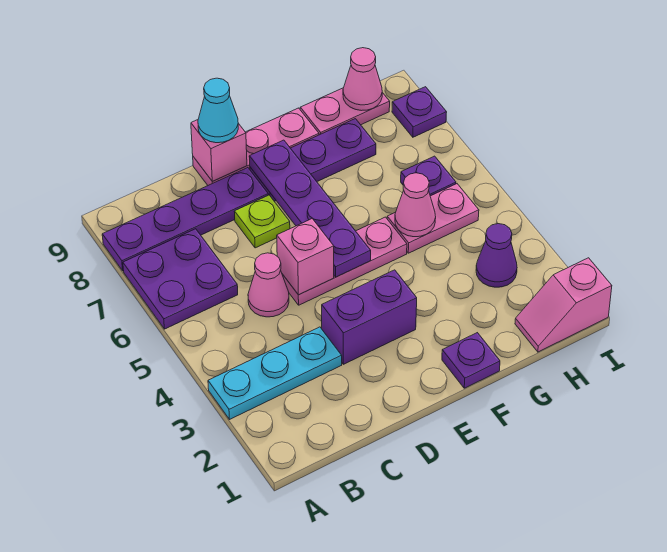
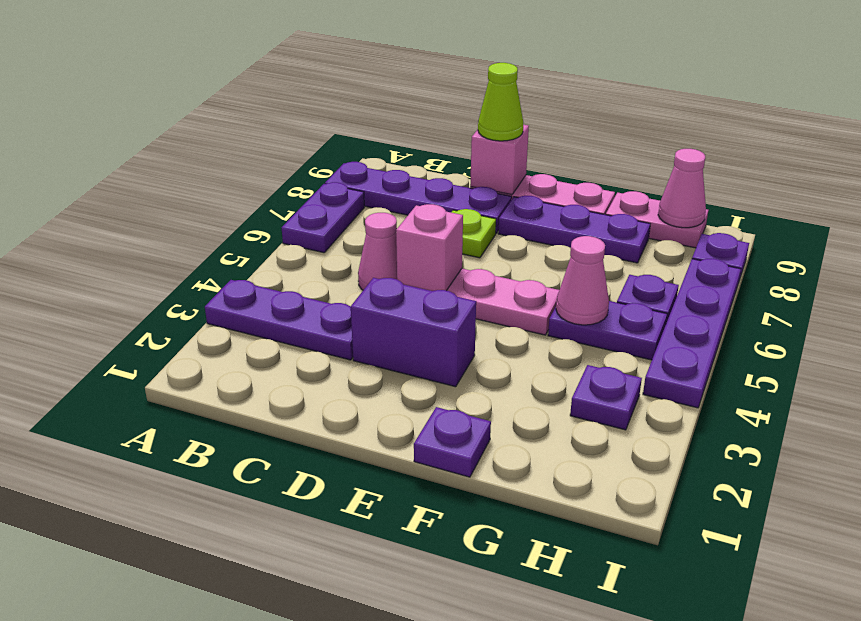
cyan plate A3:C3 level 1 -> purple plate A3:C3 level 1
purple plate A6:B7 level 1 -> purple plate A6:A7 level 1
cyan cone D9 level 3 -> lime cone D9 level 3
purple plate E5:E8 level 2 -> purple plate I4:I7 level 1
pink plate G5:H5 level 1 -> purple plate G5:H5 level 1
pink slope H1:I1 level 1 top I -> none
purple cone H3 level 1 -> purple plate H3 level 1

